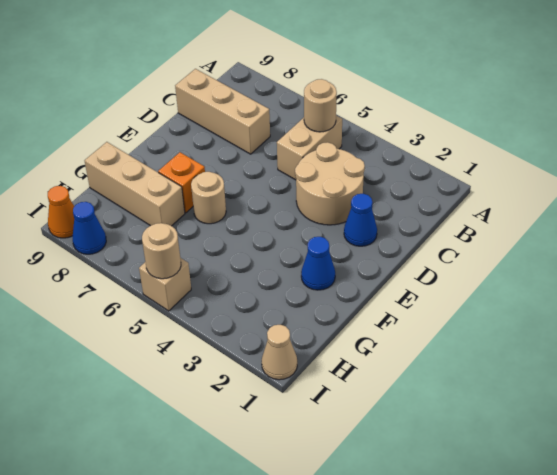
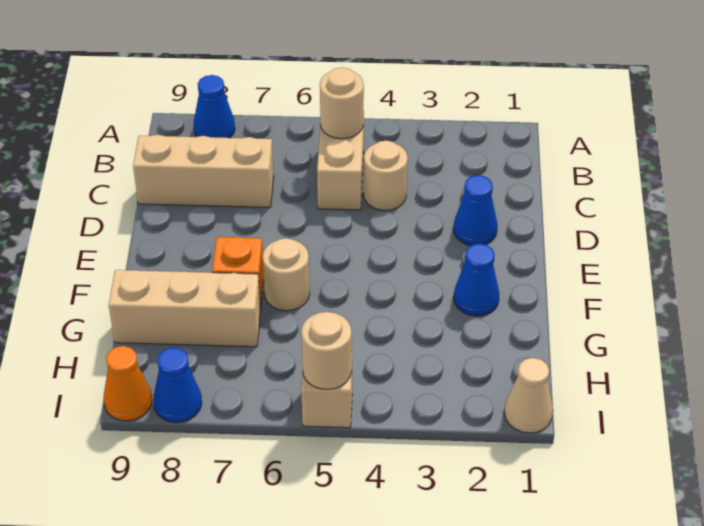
none -> blue cone A8 level 1
tan round brick C3:D4 level 1 -> tan round brick C4 level 1

